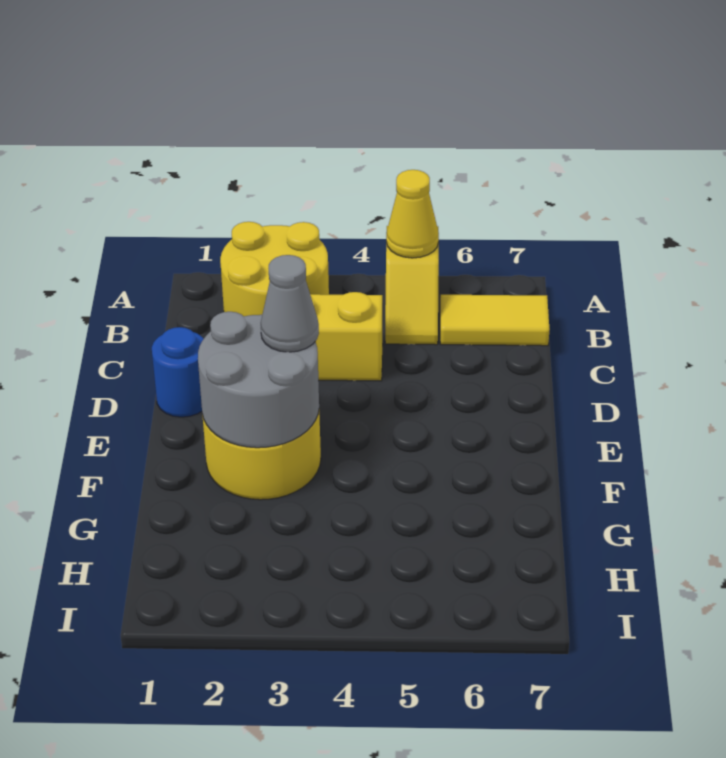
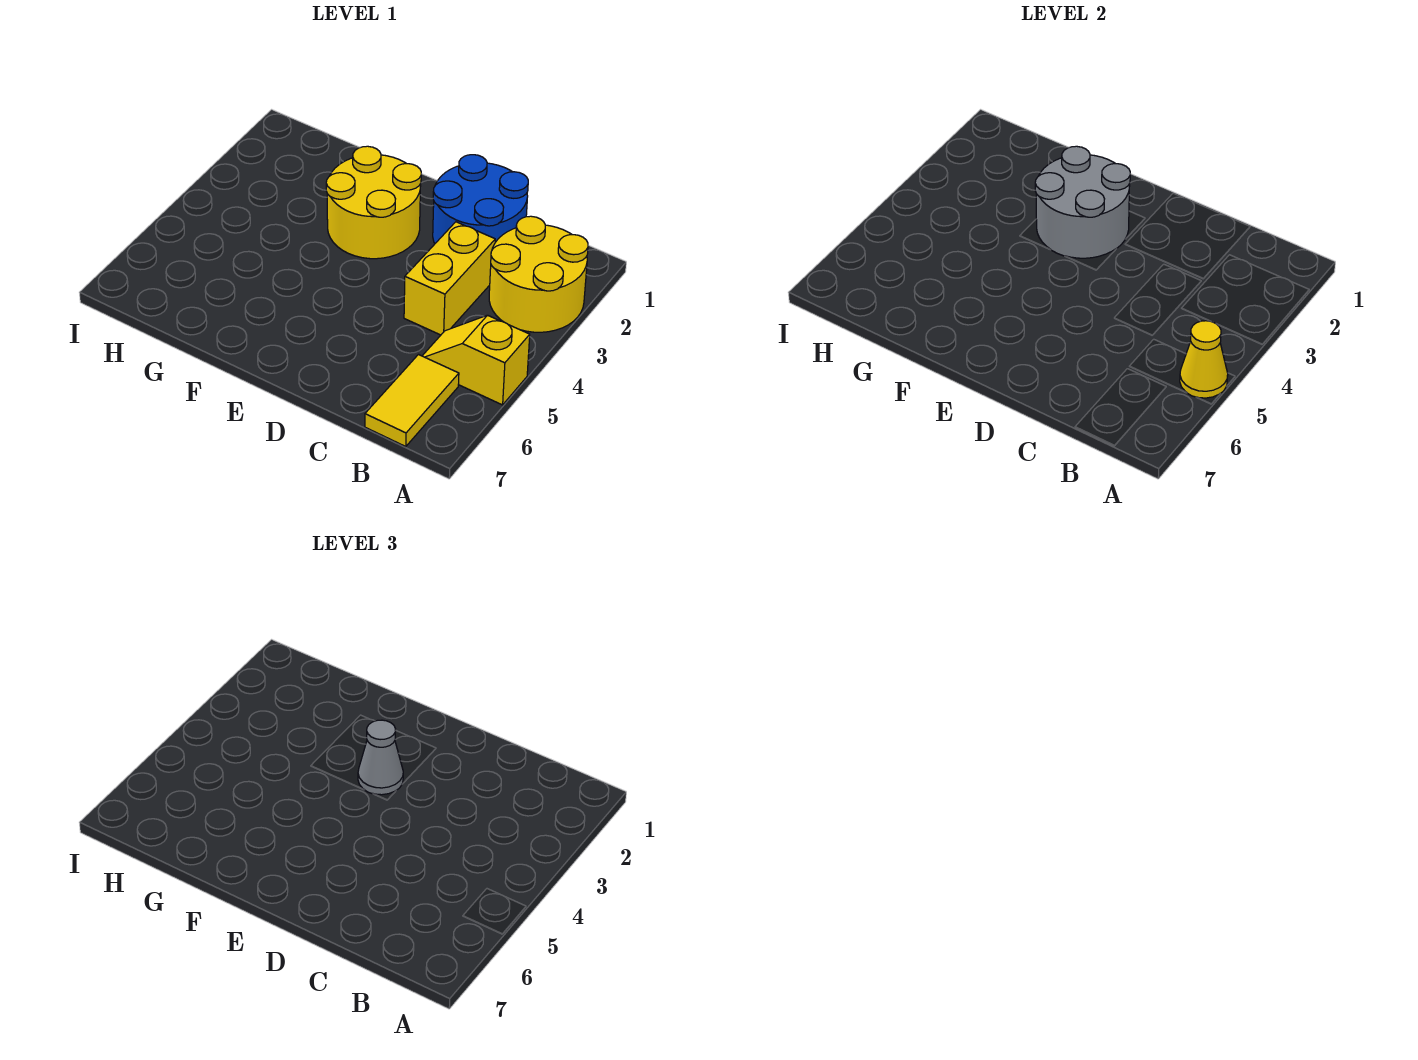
blue round brick D1 level 1 -> blue round brick C1:D2 level 1

